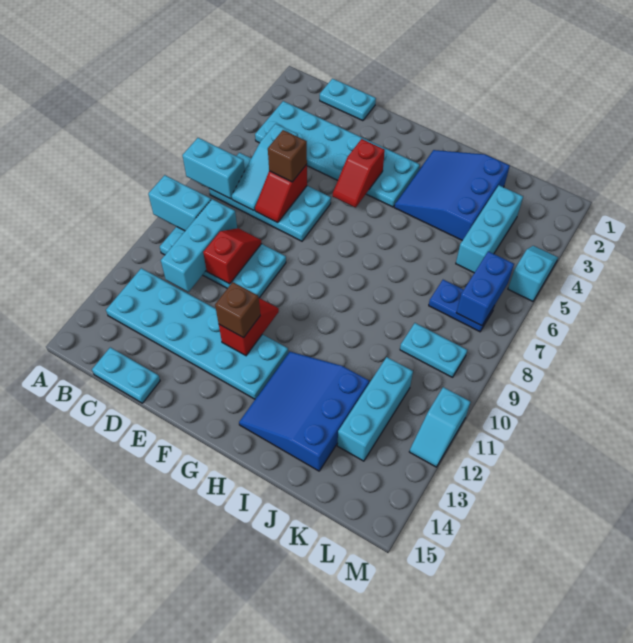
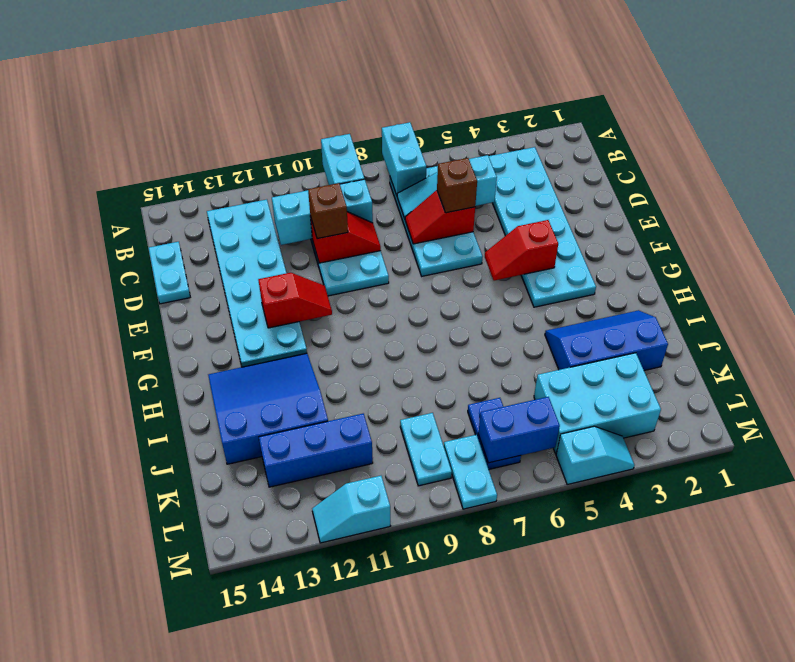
cyan plate C1:D1 level 1 -> cyan plate L8:M8 level 1
brown brick F12 level 3 -> brown brick D10 level 3
blue slope H2:J4 level 1 top J -> blue slope I2:J4 level 1 top J
cyan brick K3:K5 level 1 -> cyan brick K3:L5 level 1
cyan brick K11:K13 level 1 -> blue brick K11:K13 level 1

